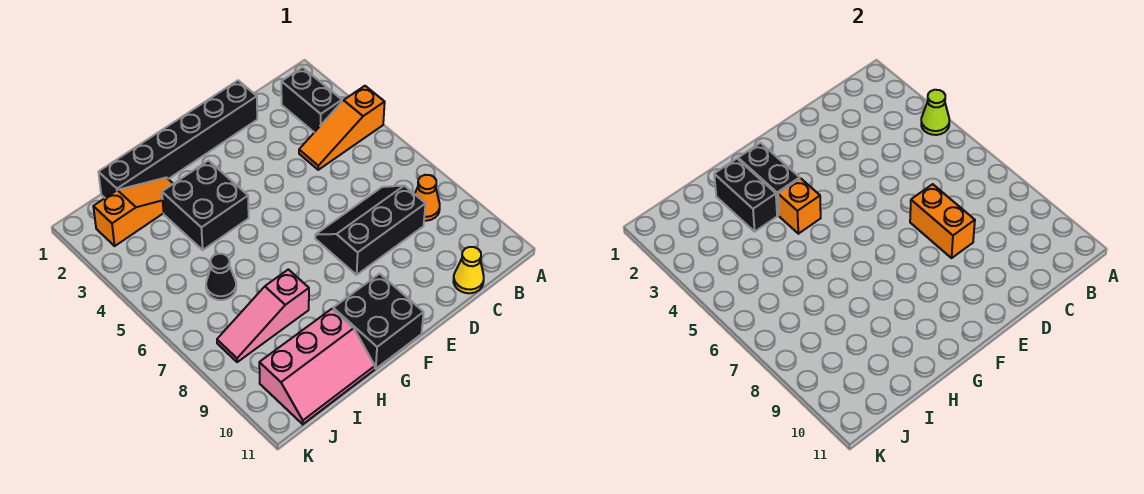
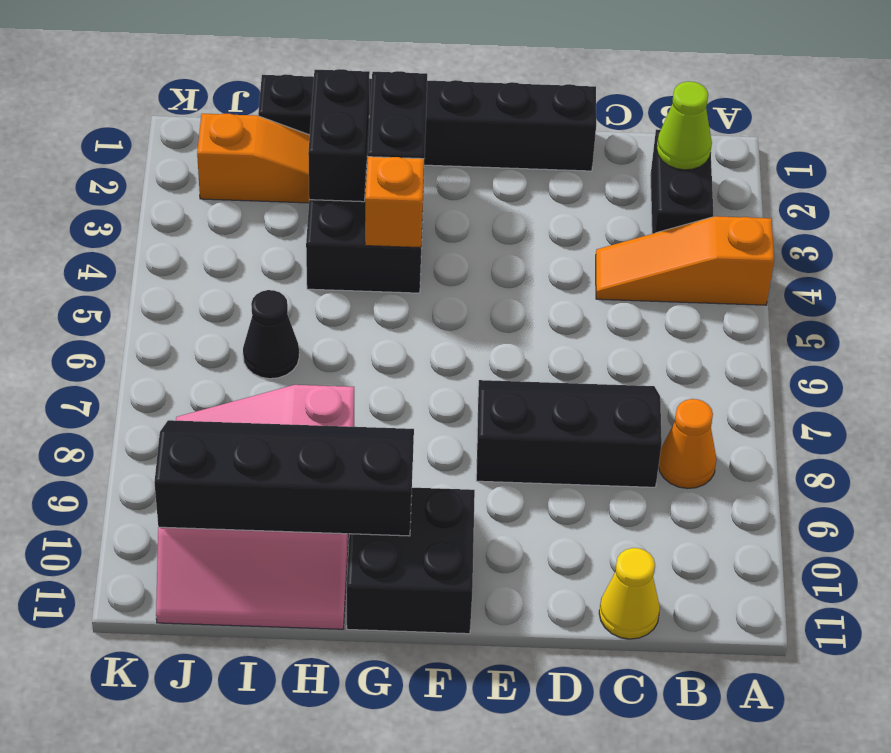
lime cone A4 level 2 -> lime cone B2 level 2
orange brick D7:D8 level 2 -> none
none -> black slope G9:J10 level 2 top 10

